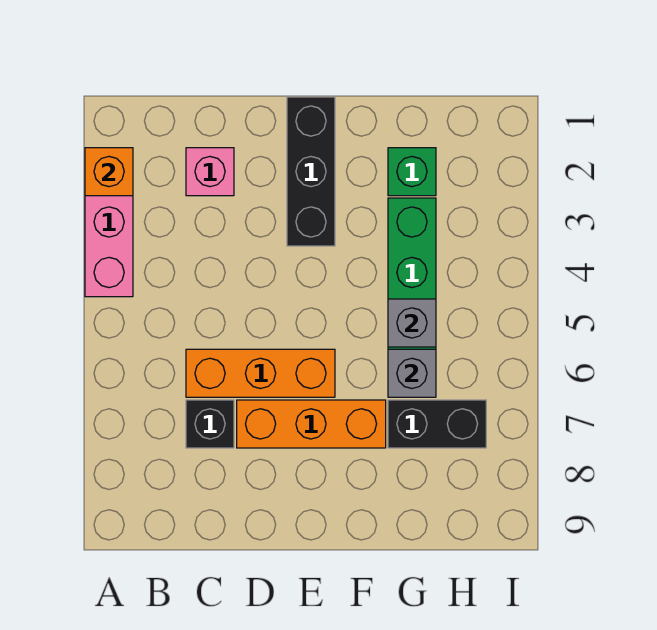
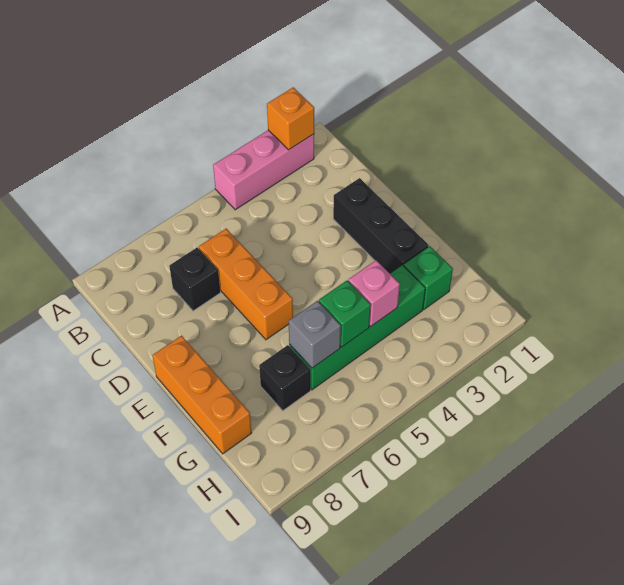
pink brick C2 level 1 -> pink brick G4 level 2
orange brick D7:F7 level 1 -> orange brick E9:G9 level 1
black brick E1:E3 level 1 -> black brick D2:F2 level 1
grey brick G5 level 2 -> green brick G5 level 2
black brick G7:H7 level 1 -> black brick G7 level 1

